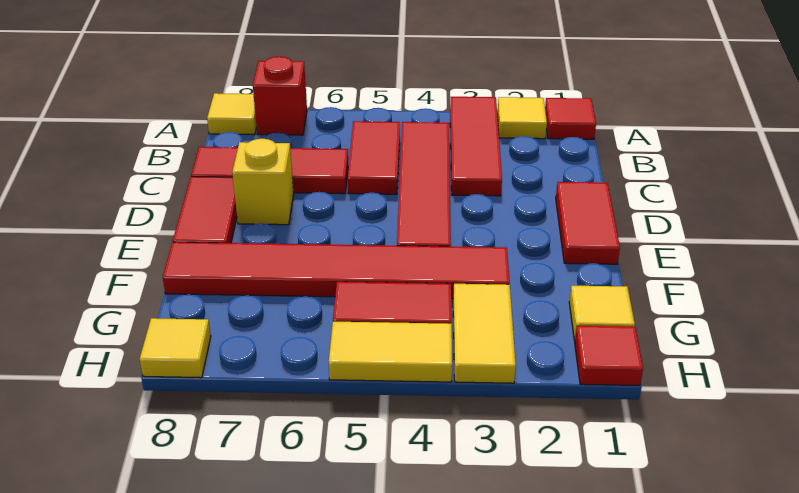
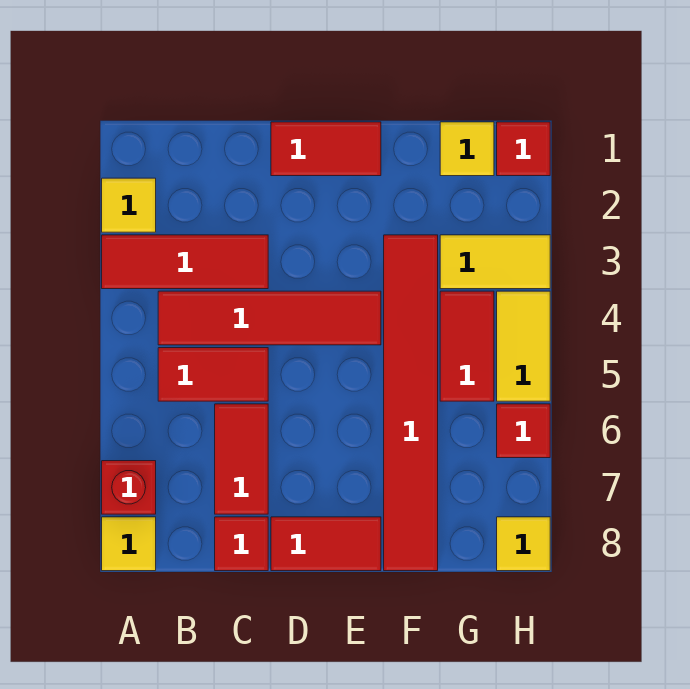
red tile A1 level 1 -> red tile H6 level 1
yellow brick D7 level 1 -> none

